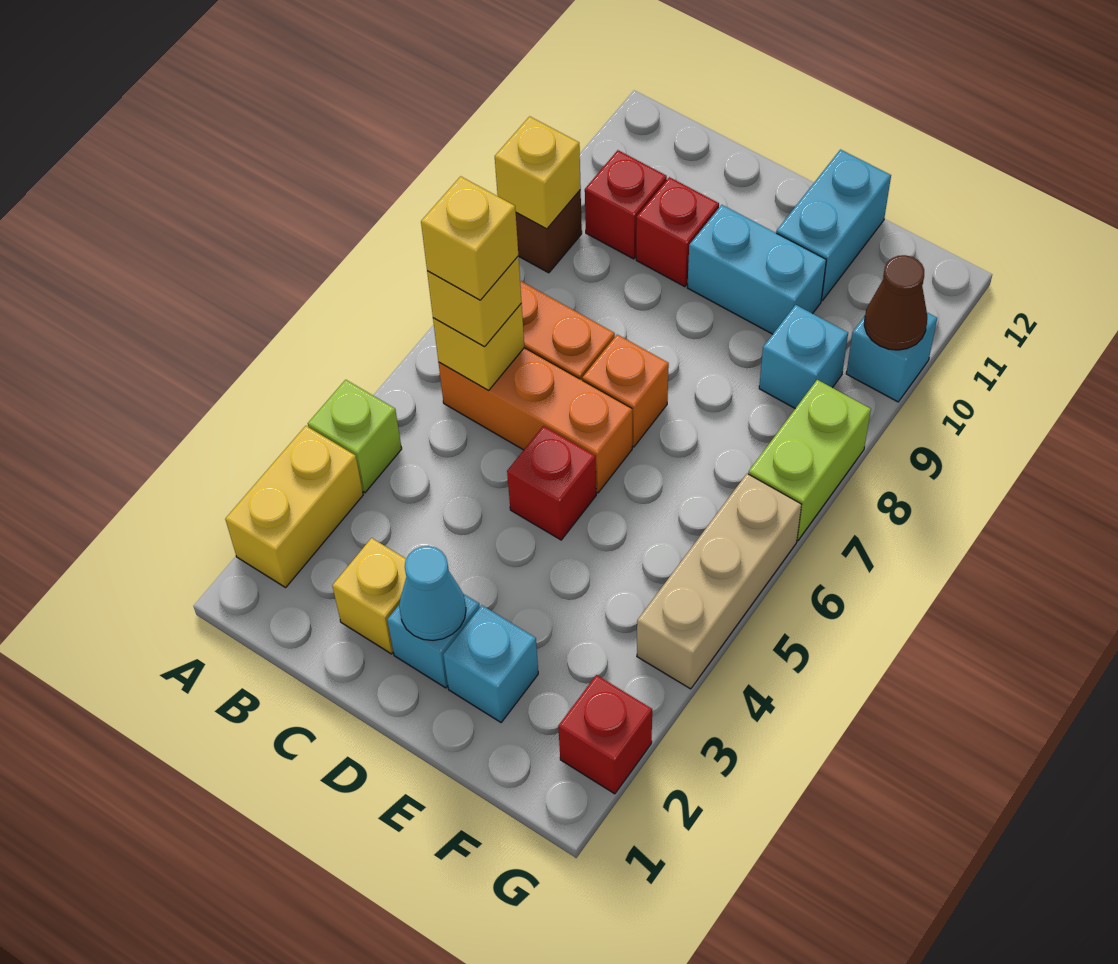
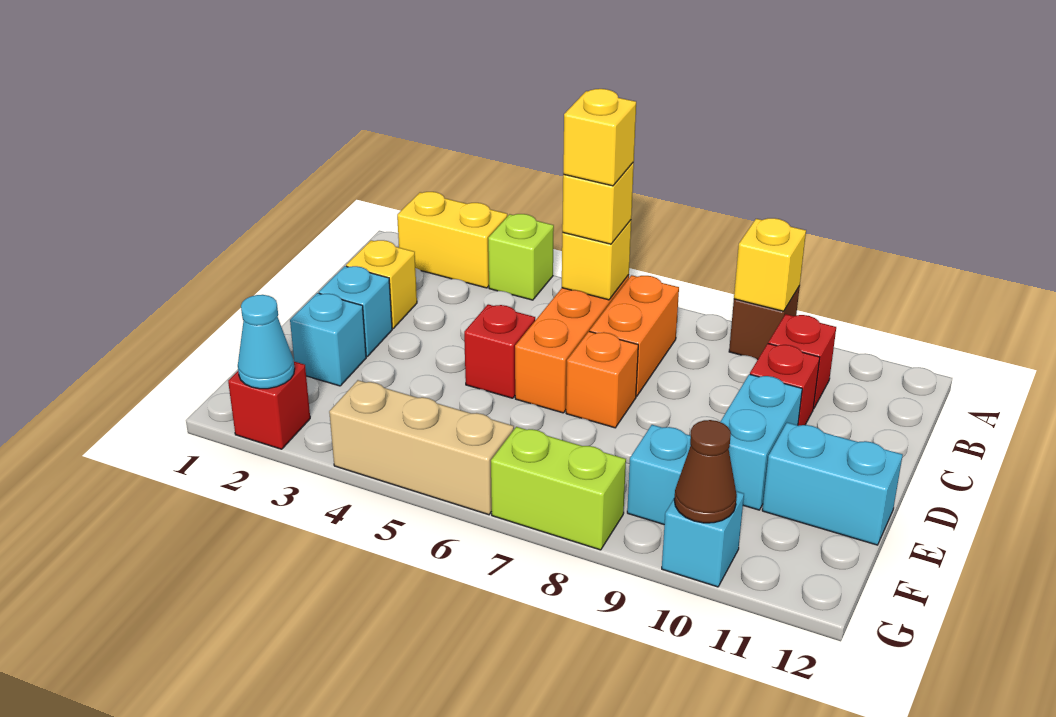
cyan cone D2 level 2 -> cyan cone G2 level 2

